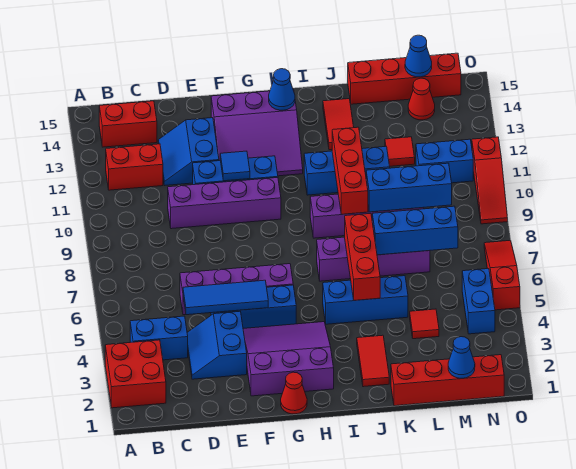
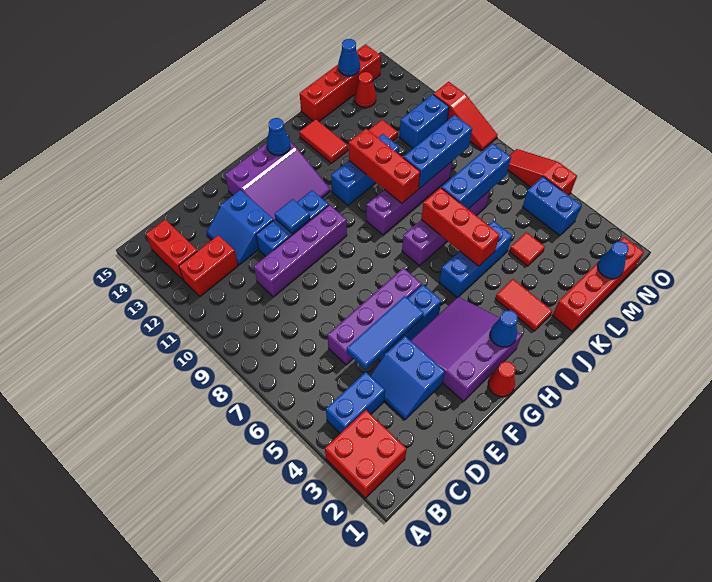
red brick B14:C14 level 1 -> red brick B13:B14 level 1
none -> blue cone H2 level 2

